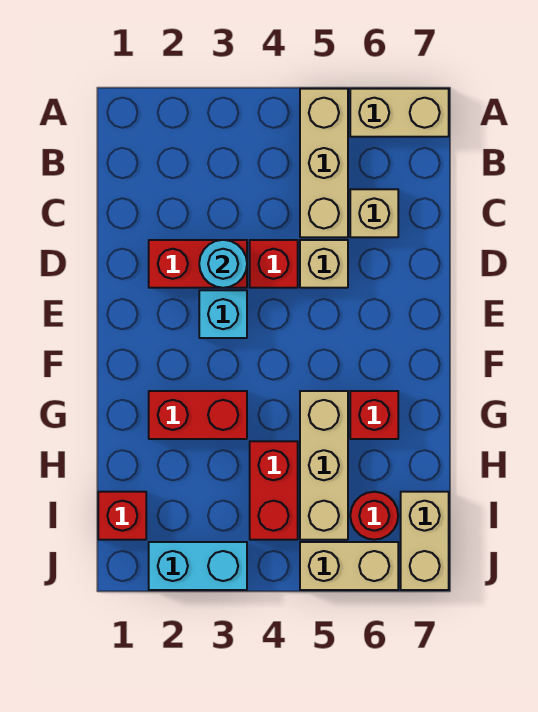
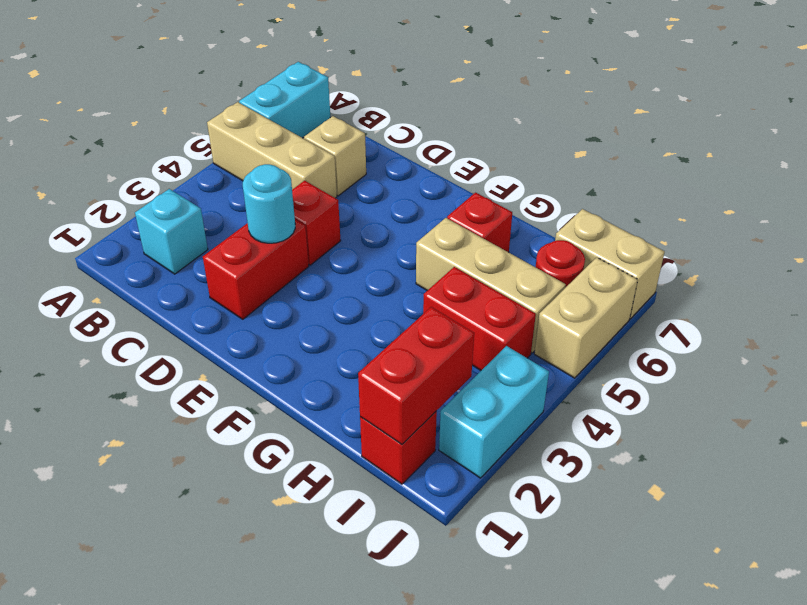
tan brick A6:A7 level 1 -> cyan brick A6:A7 level 1
tan brick D5 level 1 -> none
cyan brick E3 level 1 -> cyan brick B2 level 1
red brick G2:G3 level 1 -> red brick I1:I2 level 2

